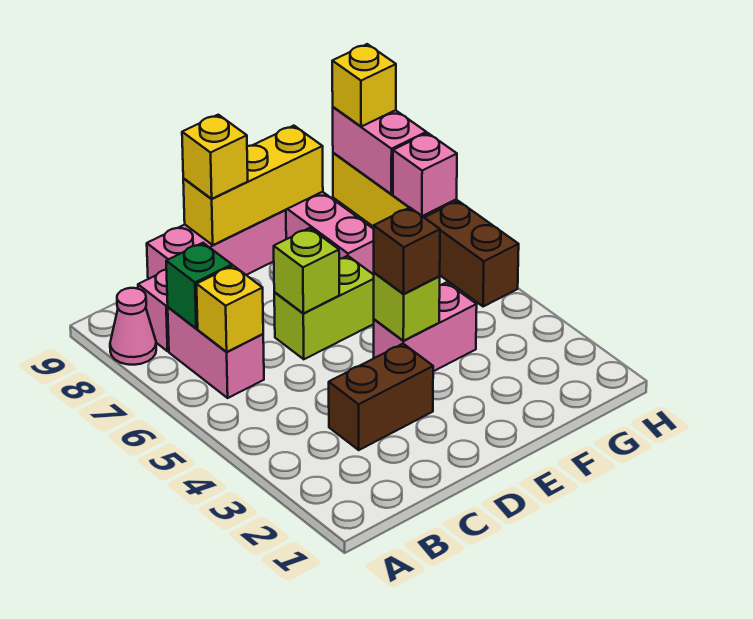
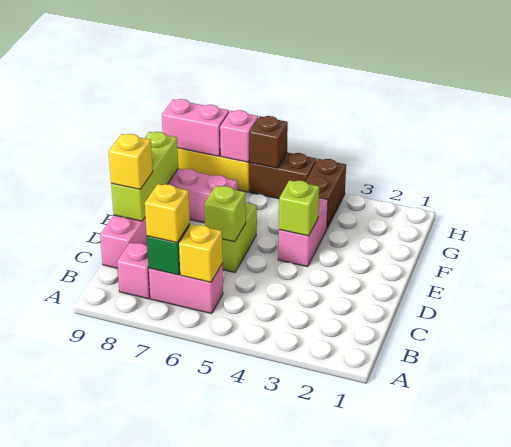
pink cone A8 level 1 -> none
brown brick C3:D3 level 1 -> brown brick G4:H4 level 1
yellow brick D9:F9 level 2 -> lime brick D9:F9 level 2
brown brick E4 level 3 -> brown brick H6 level 2
yellow brick H9 level 3 -> yellow brick B7 level 3

